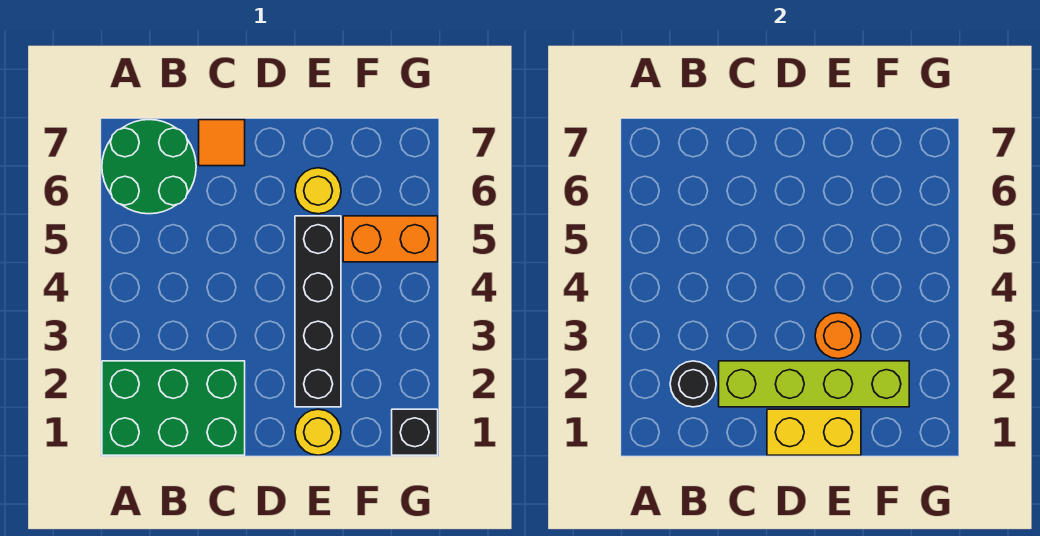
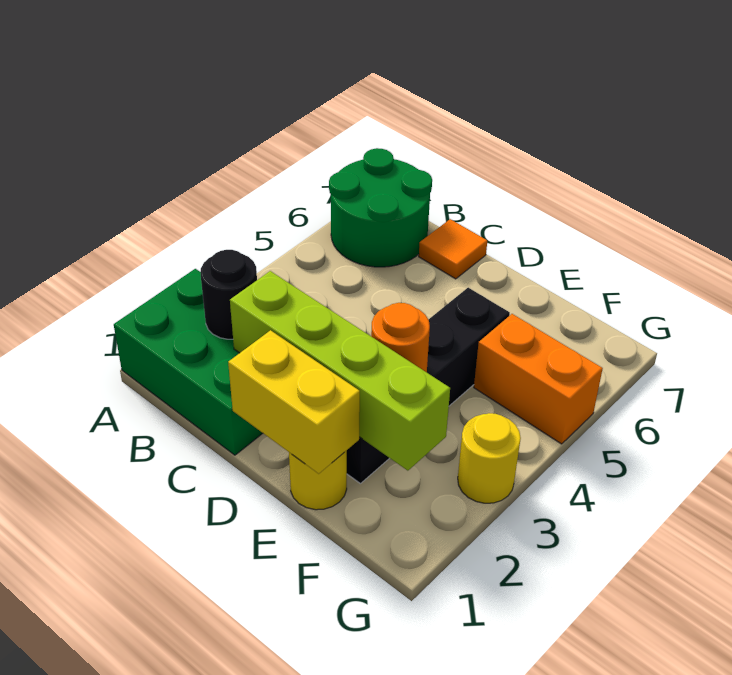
yellow round brick E6 level 1 -> yellow round brick G3 level 1
black brick G1 level 1 -> none

